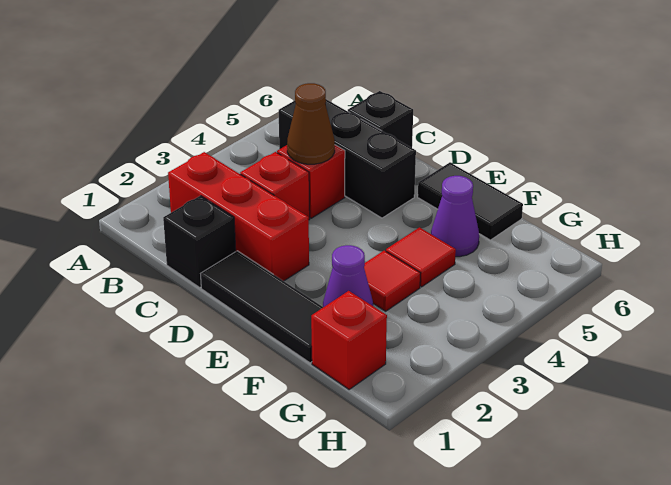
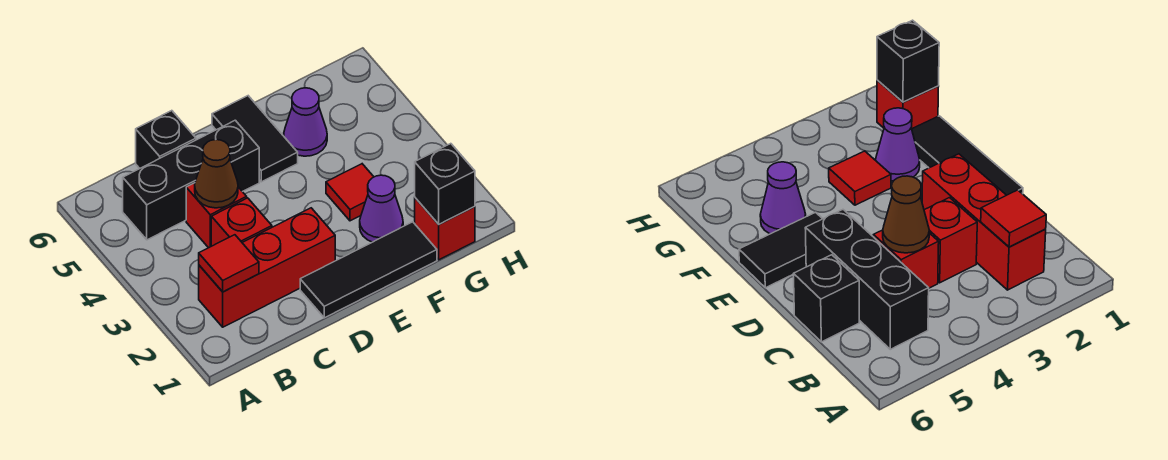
black brick C1 level 1 -> black brick G1 level 2
black tile E6:F6 level 1 -> black tile E5:E6 level 1
red tile F4 level 1 -> red tile B2 level 2

